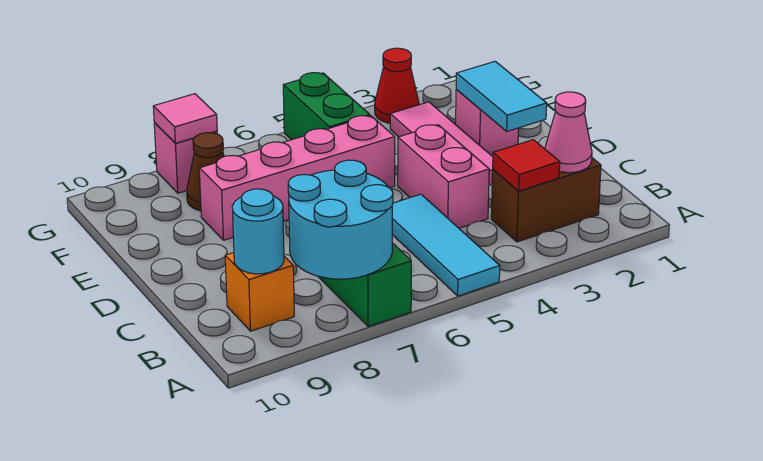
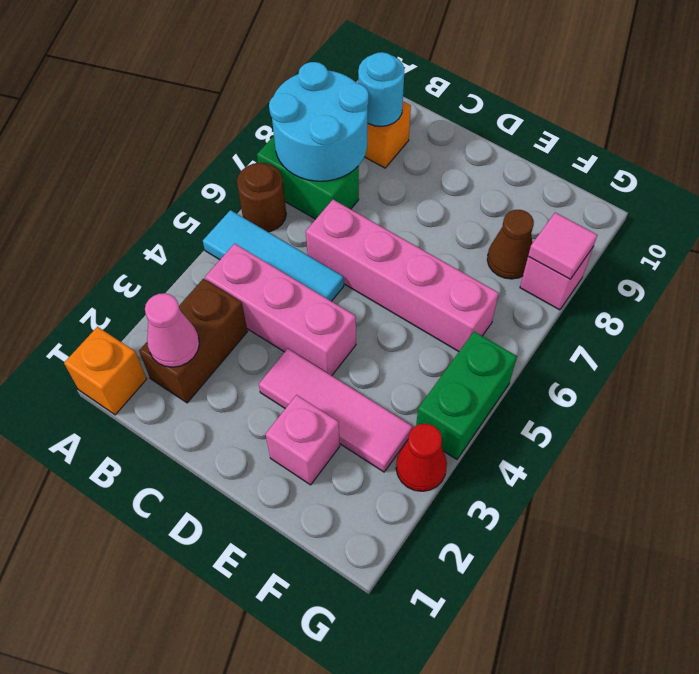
none -> orange brick A1 level 1
none -> brown round brick A6 level 1
red tile B3 level 2 -> none
pink brick C4:D4 level 1 -> pink brick B4:D4 level 1
cyan tile D2:E2 level 2 -> none
pink brick E5:E8 level 1 -> pink brick C6:F6 level 1
green brick F5:G5 level 1 -> green brick G4:G5 level 1

